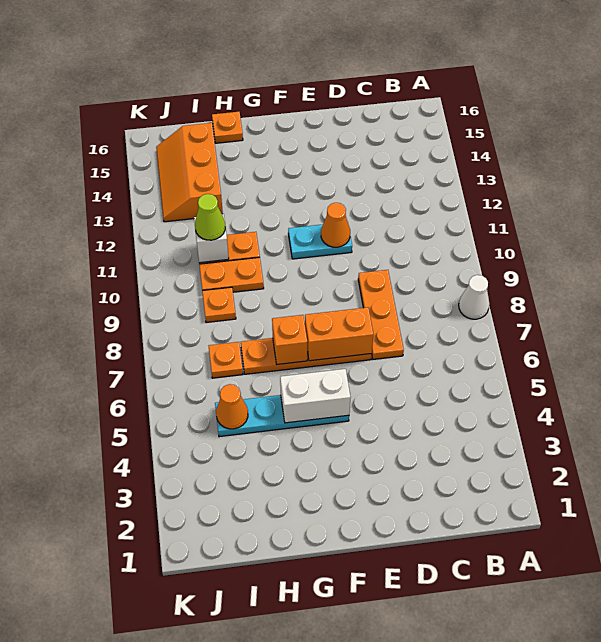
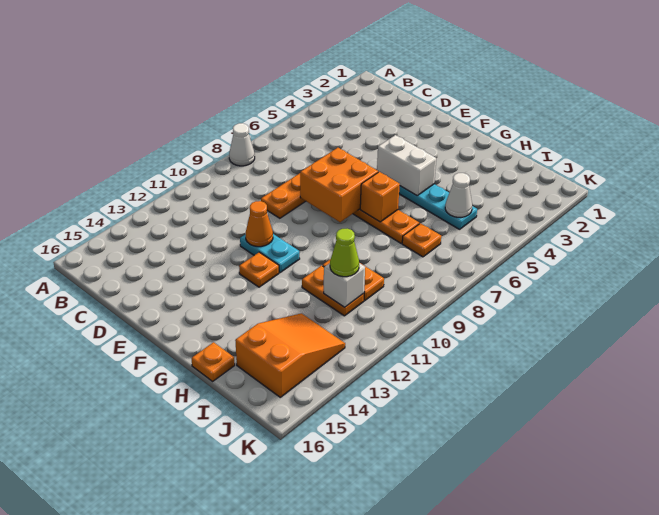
orange brick E7:F7 level 2 -> orange brick E7:F8 level 2
orange cone I5 level 2 -> white cone I5 level 2
orange plate I9 level 1 -> orange plate F12 level 1
orange slope I13:J15 level 1 top I -> orange slope I13:J15 level 1 top 15

